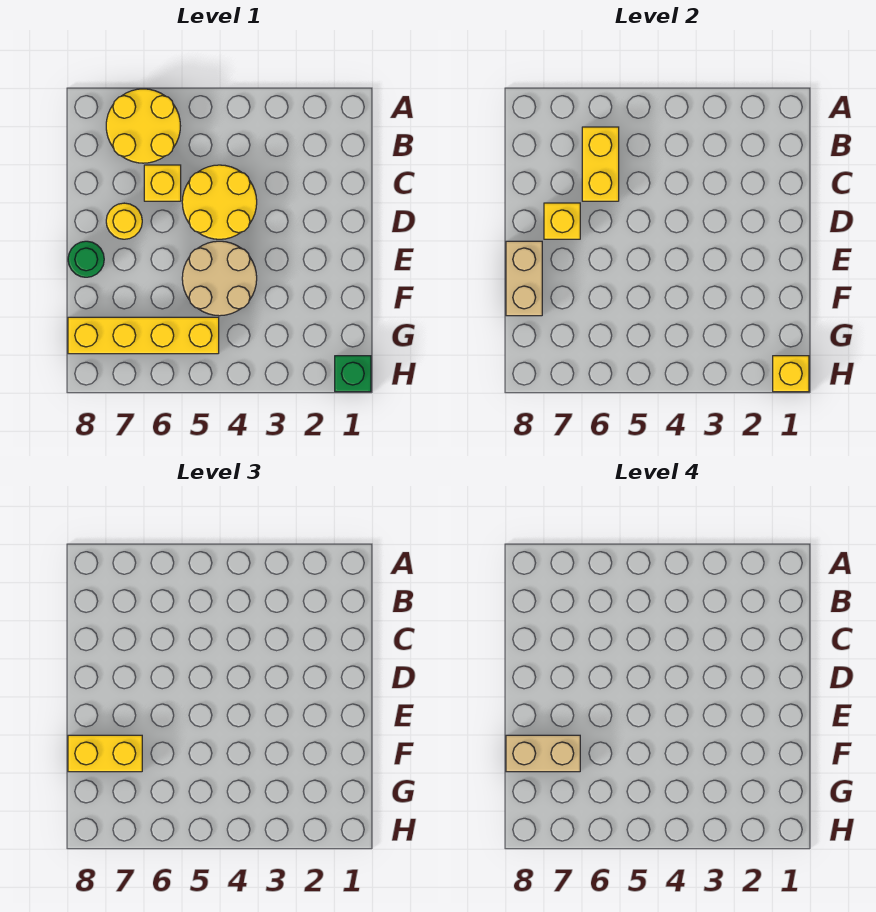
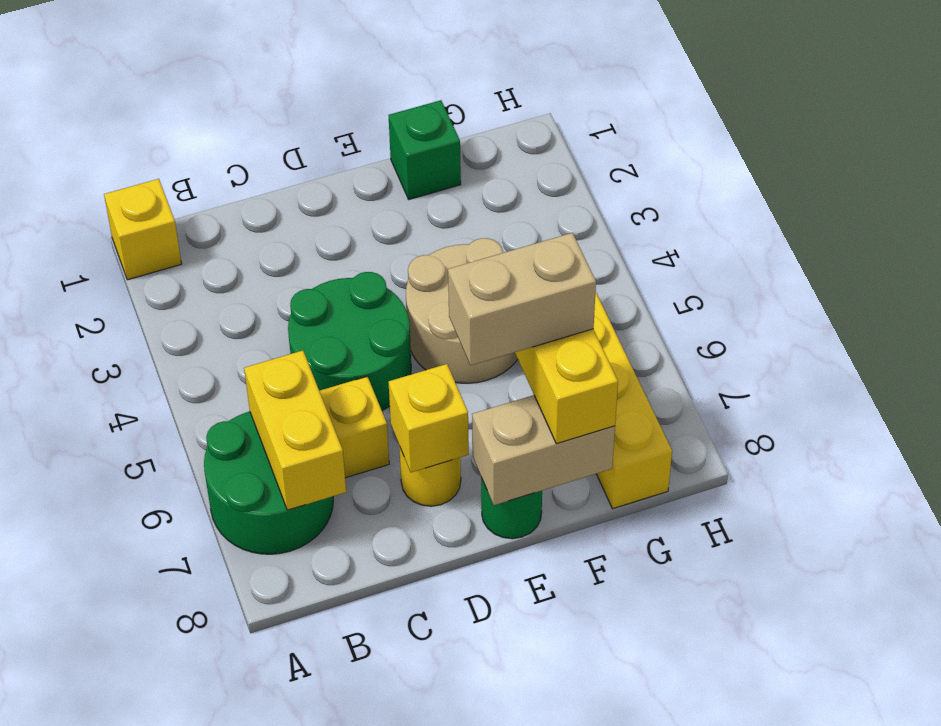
yellow round brick A6:B7 level 1 -> green round brick A6:B7 level 1
yellow brick B6:C6 level 2 -> yellow brick B6:B7 level 2
yellow round brick C4:D5 level 1 -> green round brick C4:D5 level 1
tan brick F7:F8 level 4 -> tan brick E7:F7 level 4
green brick H1 level 1 -> green brick F1 level 1
yellow brick H1 level 2 -> yellow brick A1 level 1

